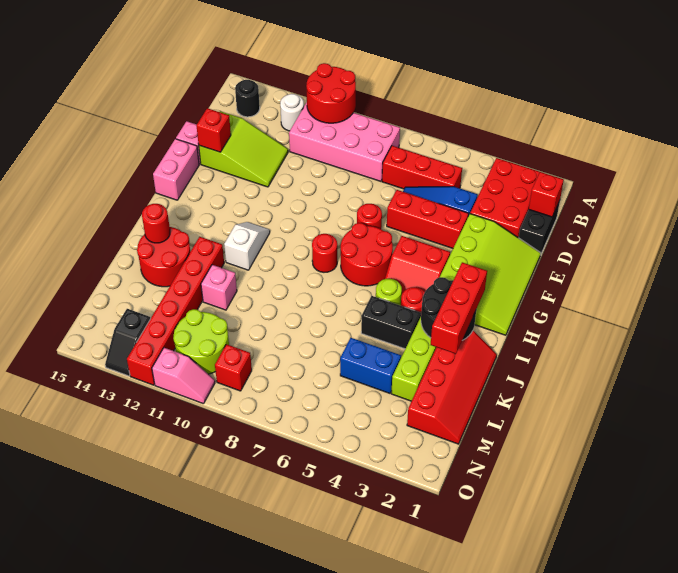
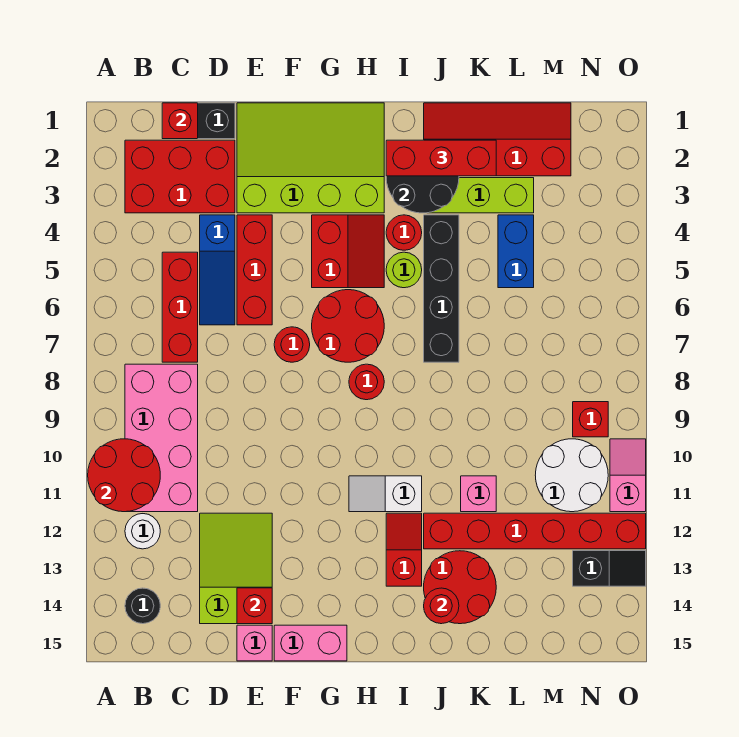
none -> red slope I12:I13 level 1 top 13
black brick J4:J5 level 1 -> black brick J4:J7 level 1
lime round brick M10:N11 level 1 -> white round brick M10:N11 level 1

